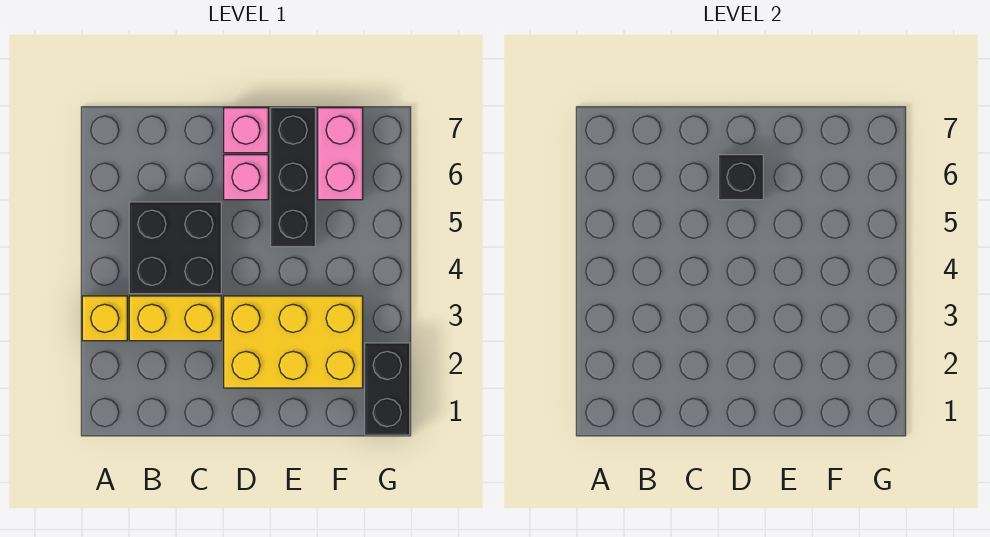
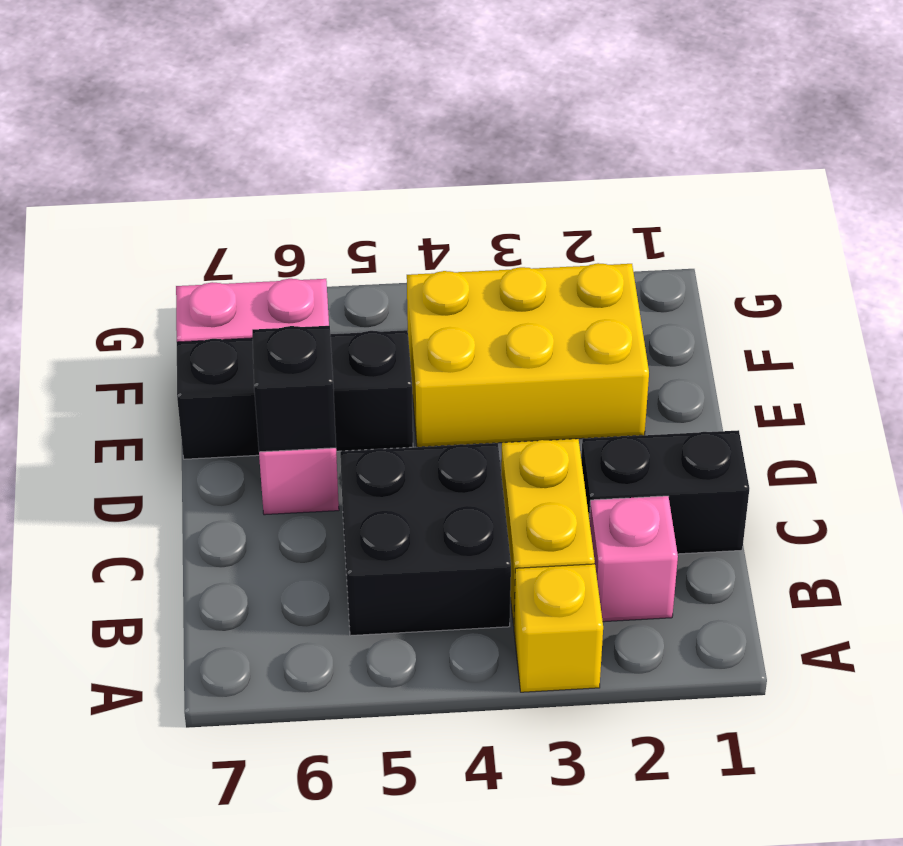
yellow brick D2:F3 level 1 -> yellow brick E2:F4 level 1
pink brick D7 level 1 -> pink brick B2 level 1
black brick G1:G2 level 1 -> black brick C1:C2 level 1

